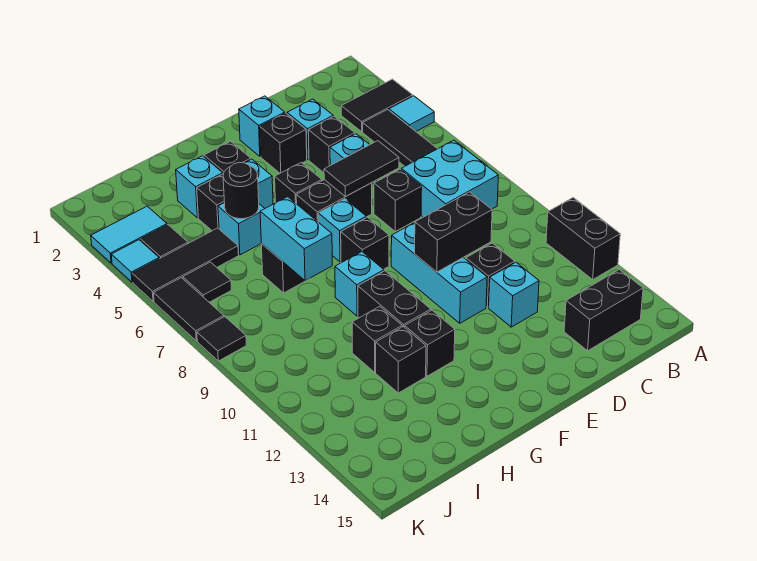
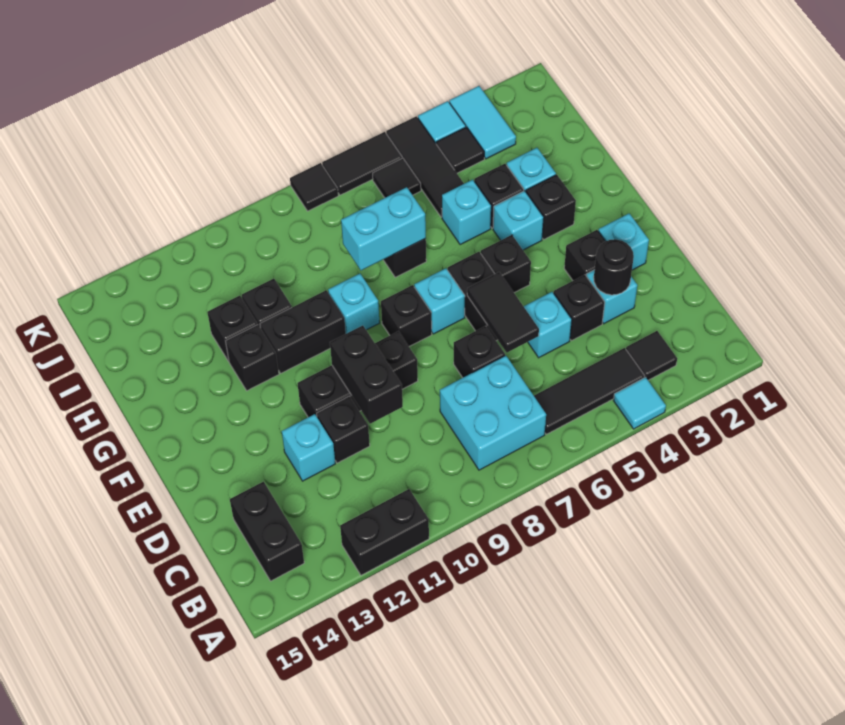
black tile A3:B3 level 1 -> black tile B3 level 1
cyan brick E9:E11 level 1 -> black brick E9:E11 level 1
black round brick H5 level 2 -> black round brick D3 level 2

